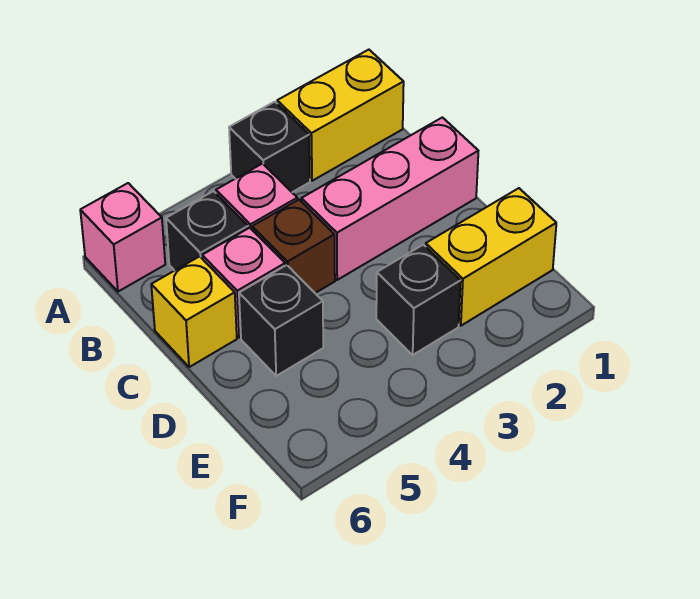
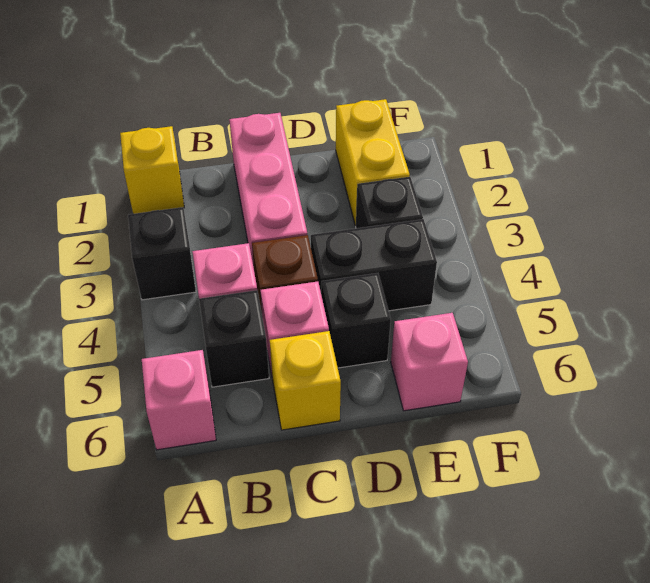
yellow brick A1:A2 level 1 -> yellow brick A1 level 1
none -> black brick D4:E4 level 1
none -> pink brick E6 level 1

